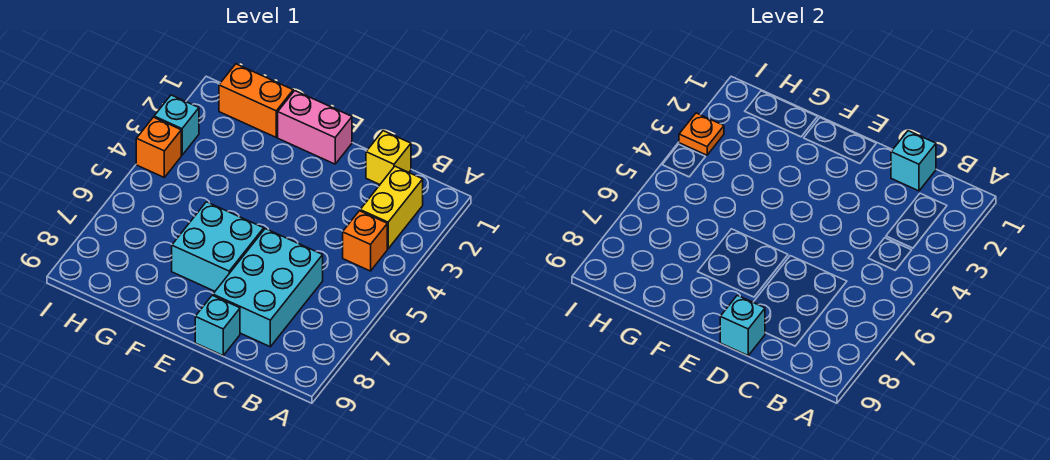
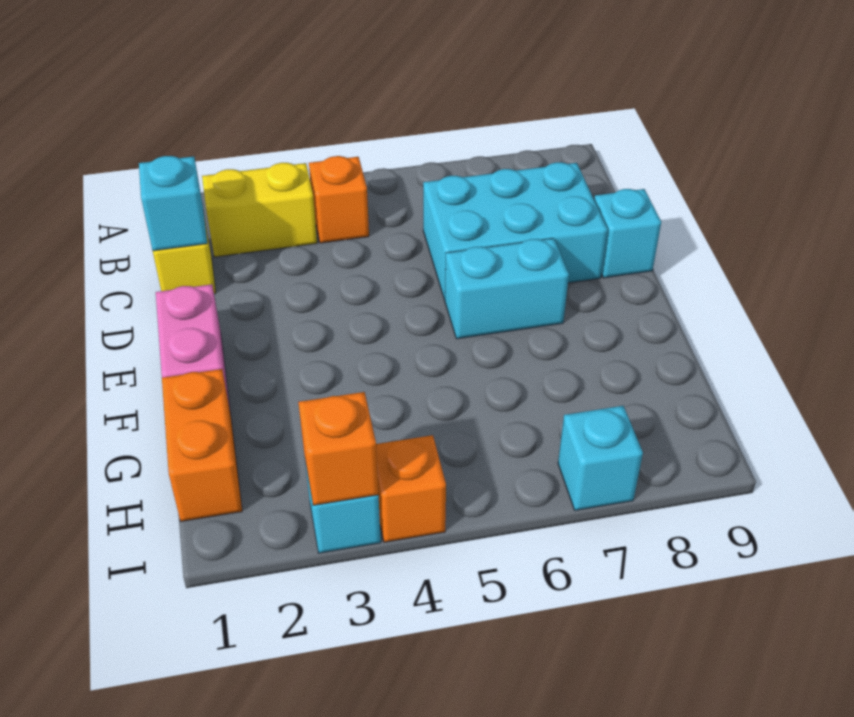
cyan brick D9 level 2 -> cyan brick I7 level 1
cyan brick E6:F7 level 1 -> cyan brick E6:E7 level 1
orange plate I3 level 2 -> orange brick I3 level 2

